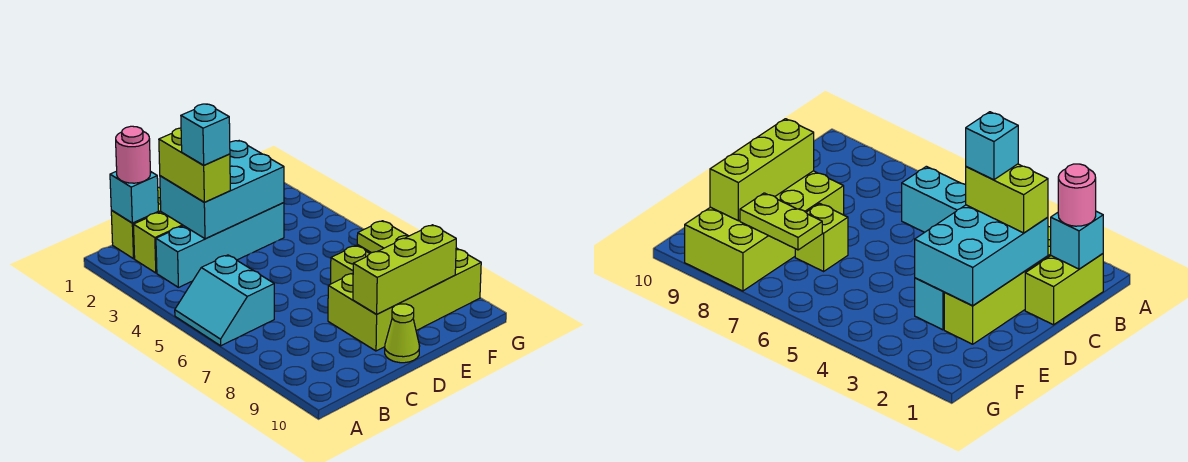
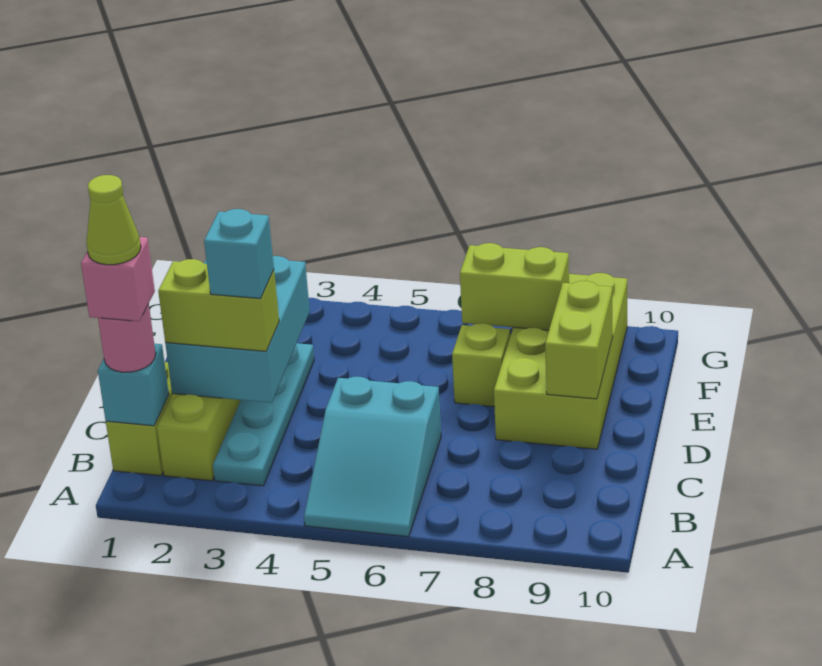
cyan slope A5:B6 level 1 top B -> cyan slope A5:C6 level 1 top C
none -> pink brick B1 level 4
cyan brick B3:E3 level 1 -> cyan plate B3:E3 level 1
lime brick D9:F9 level 2 -> lime brick D9:E9 level 2
lime cone D10 level 1 -> lime cone B1 level 5
lime plate F7:F8 level 2 -> lime brick F7:F8 level 2

